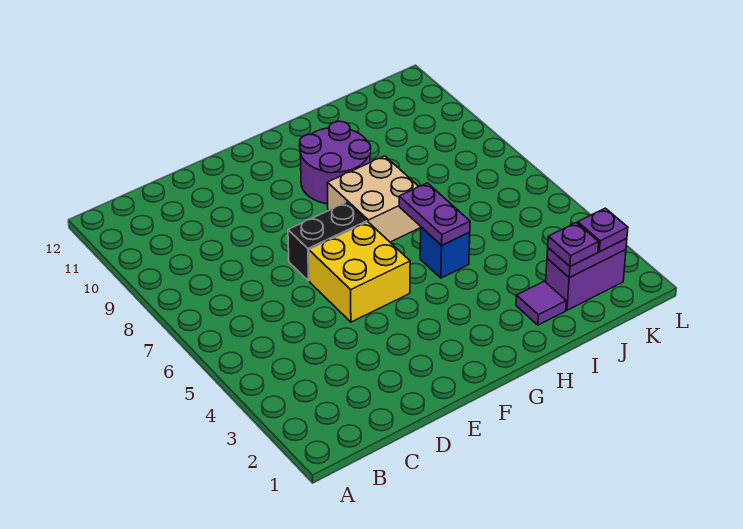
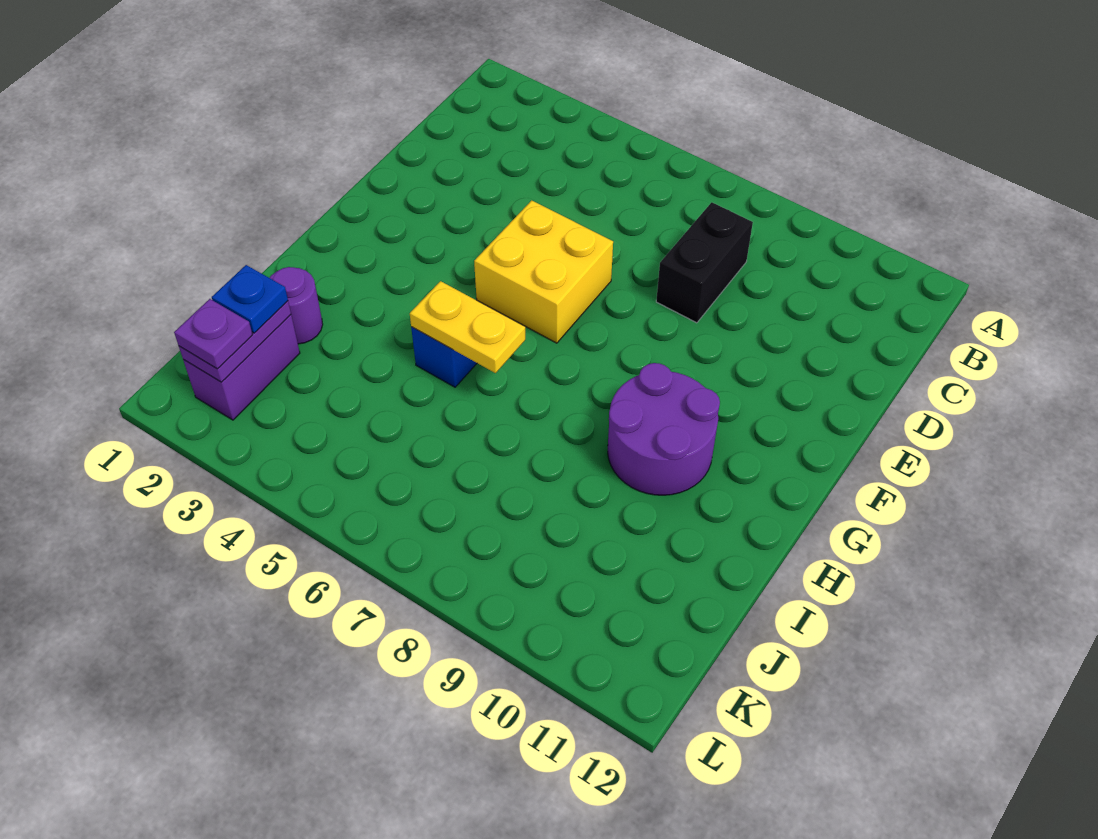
black brick E7:F7 level 1 -> black brick C8:D8 level 1
tan brick G7:H8 level 1 -> none
purple plate H5:H6 level 2 -> yellow plate H5:H6 level 2
purple tile I2 level 1 -> purple round brick I2 level 1
purple plate J2 level 3 -> blue plate J2 level 3

